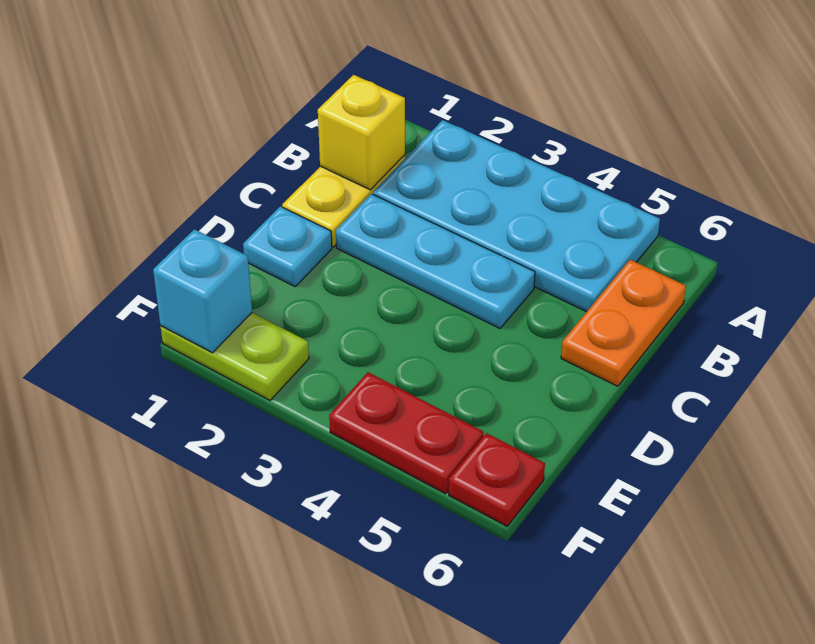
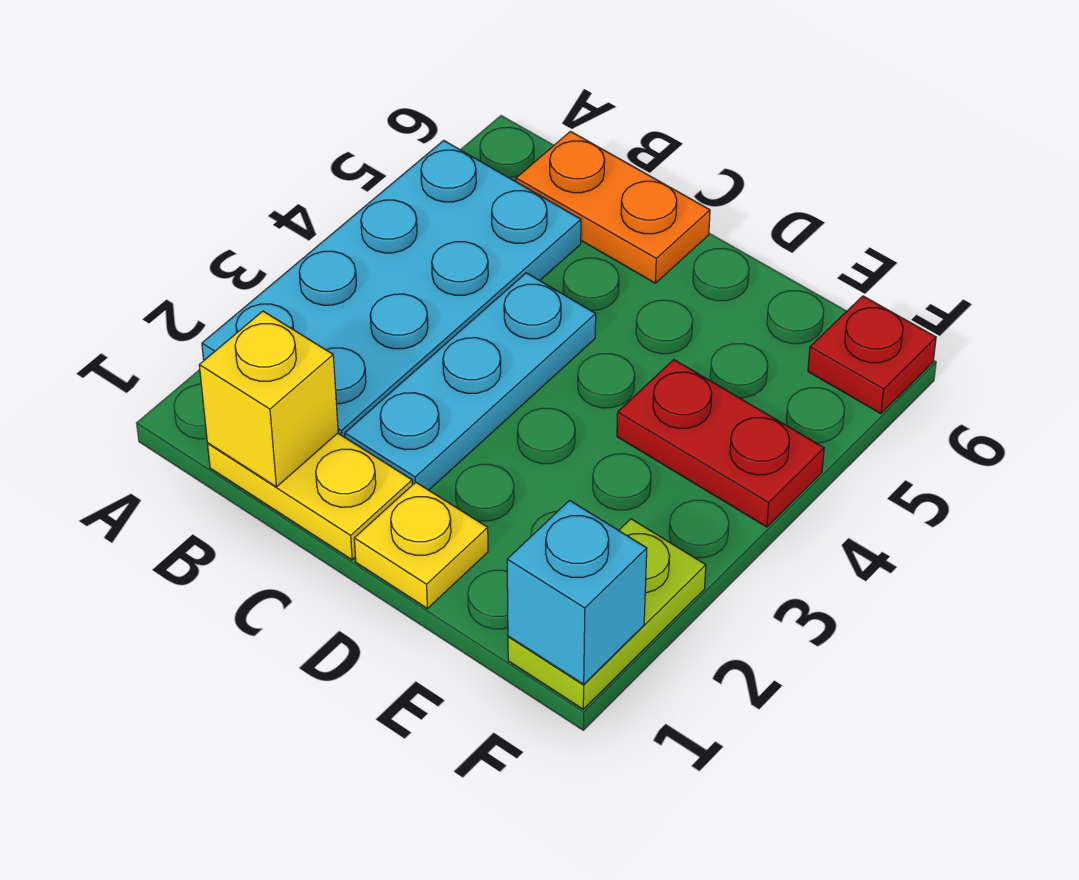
cyan plate D1 level 1 -> yellow plate D1 level 1
red plate F4:F5 level 1 -> red plate E4:F4 level 1

